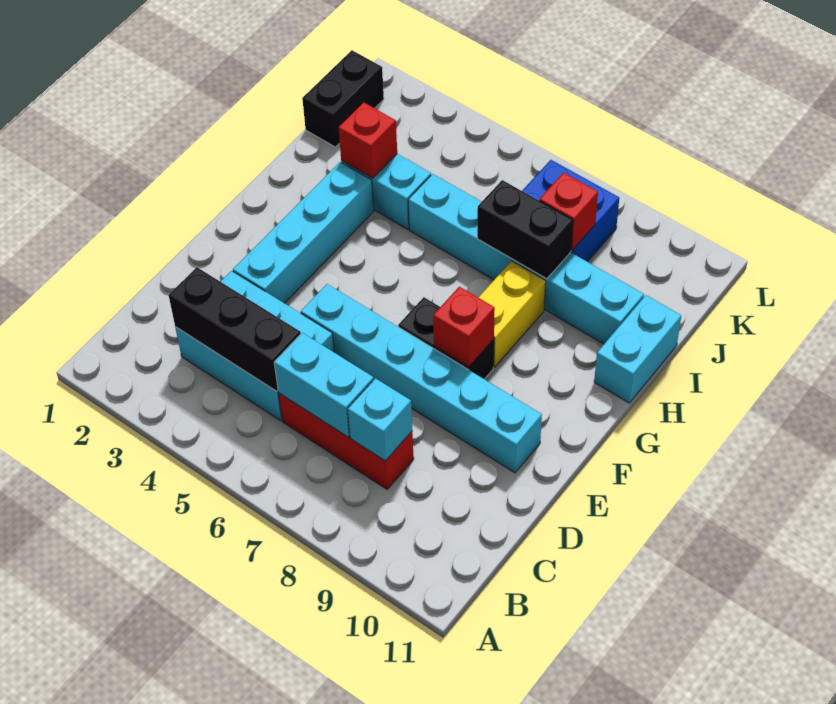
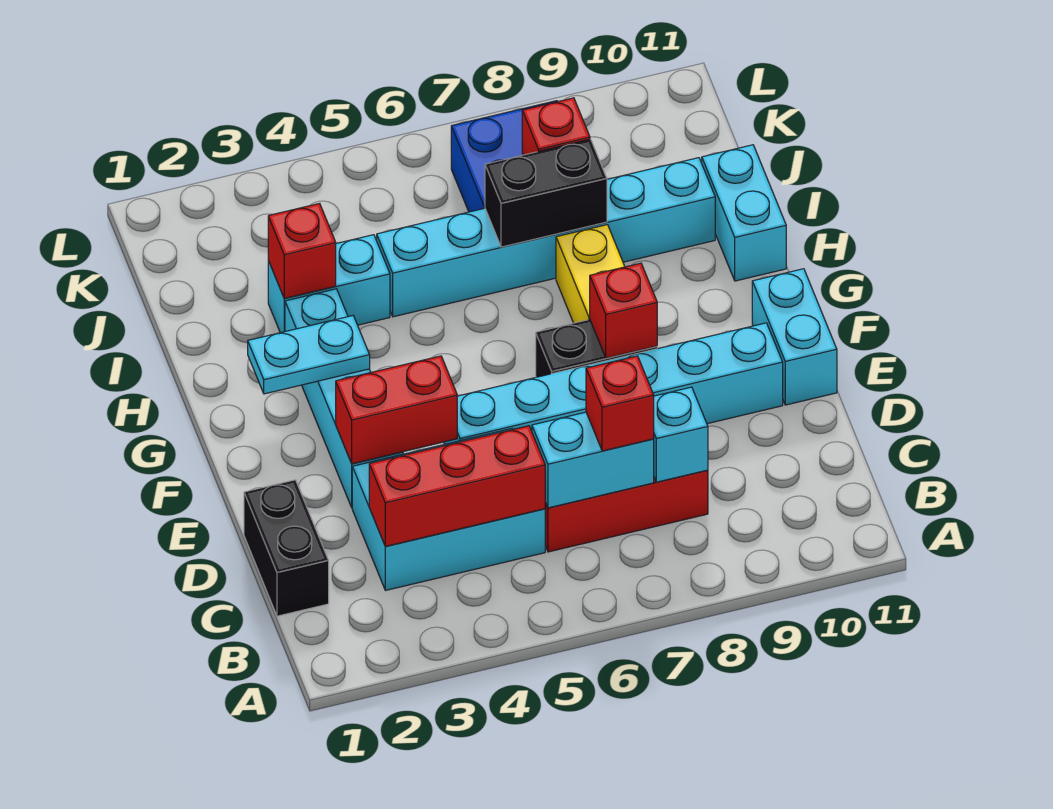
black brick C3:C5 level 2 -> red brick C3:C5 level 2
none -> red brick C7 level 3
none -> red brick E3:E4 level 2
none -> cyan brick E11:F11 level 1
none -> cyan plate G2:G3 level 2
black brick J1:K1 level 1 -> black brick C1:D1 level 1

